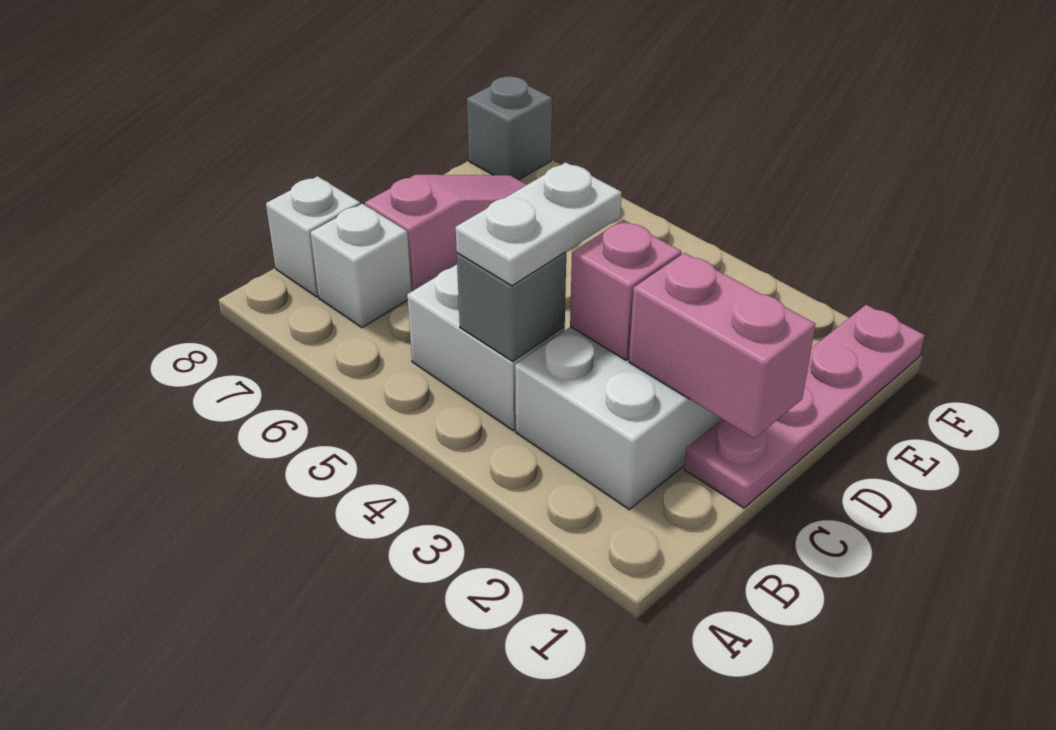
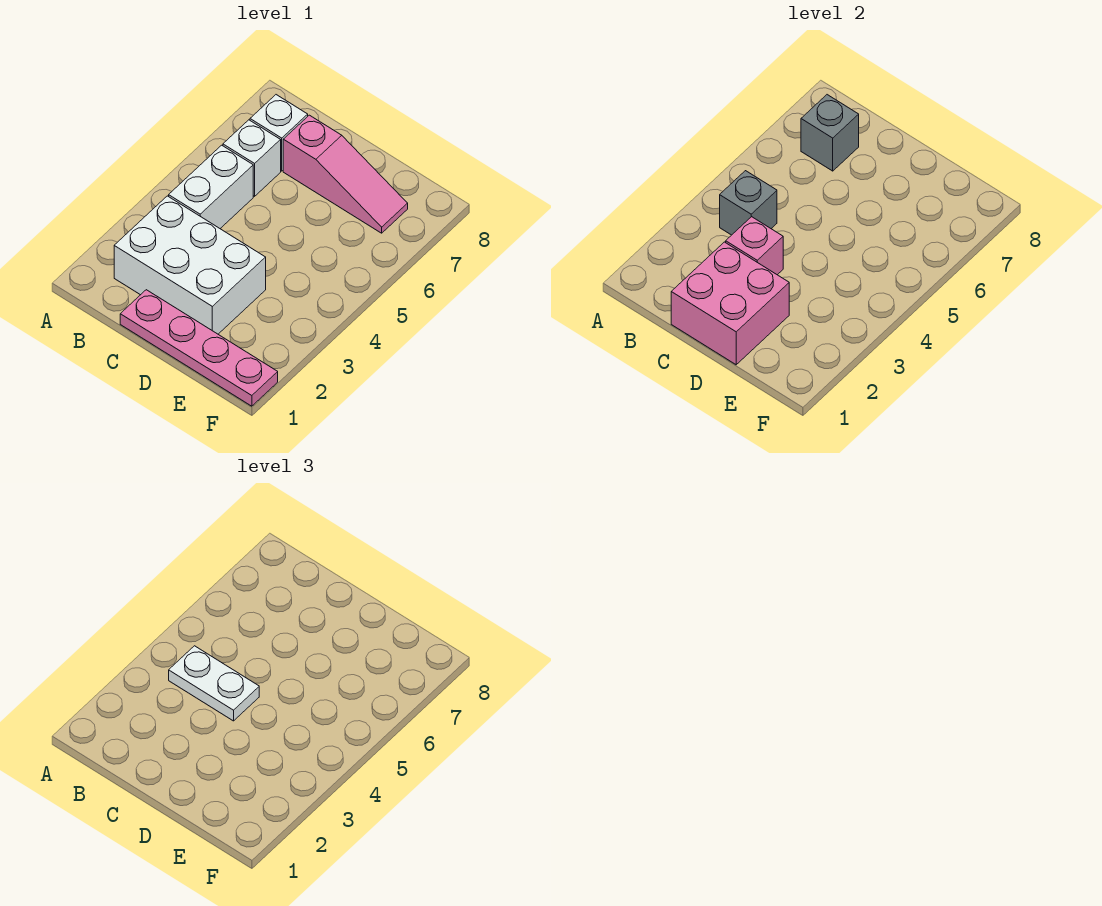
white brick B8 level 1 -> white brick B6 level 1
pink brick C1:C2 level 2 -> pink brick C1:D2 level 2
grey brick F8 level 1 -> grey brick B7 level 2

